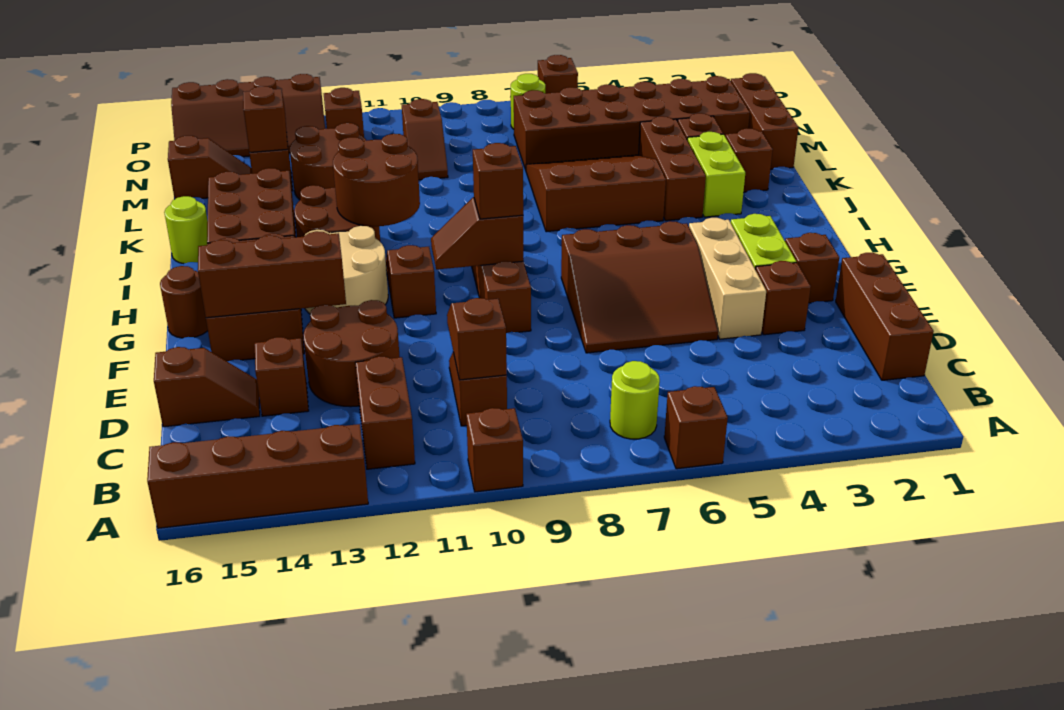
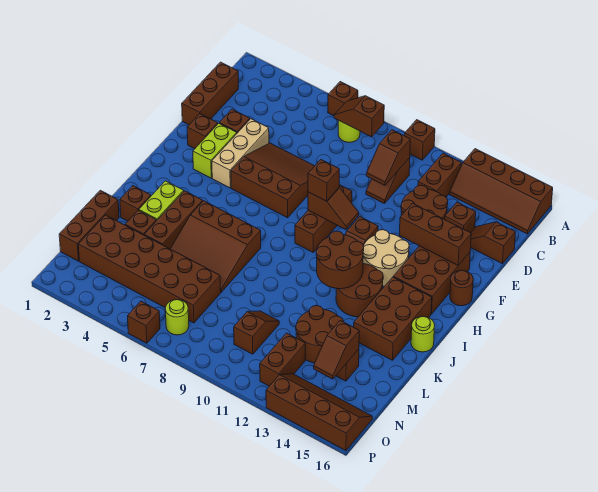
brown slope M15:M16 level 1 top 16 -> brown slope B7:B8 level 2 top 8
brown brick O12 level 1 -> brown brick N12:O12 level 1

